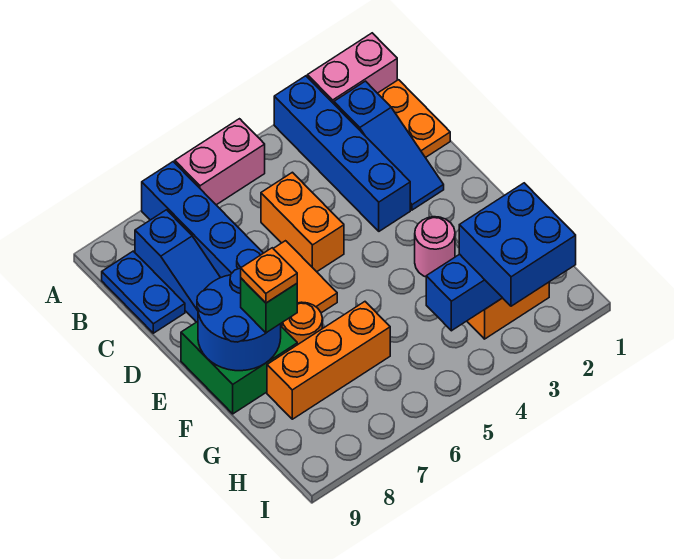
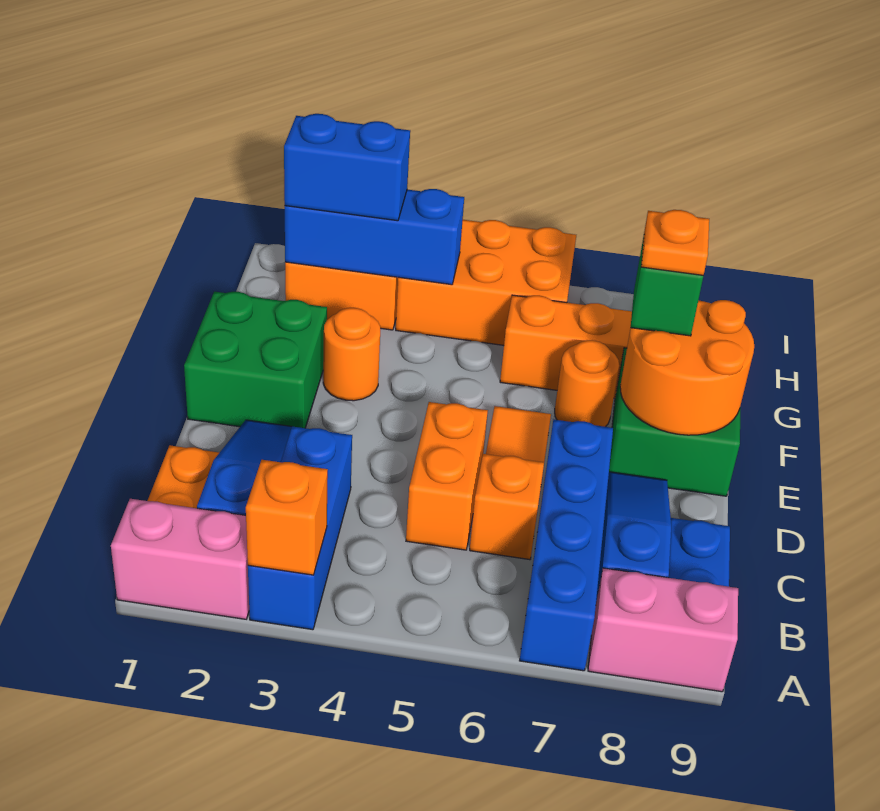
blue brick A3:D3 level 1 -> blue brick A3:C3 level 1
none -> orange brick A3 level 2
pink brick A5:A6 level 1 -> pink brick A8:A9 level 1
none -> orange brick C6 level 1
none -> green brick E1:F2 level 1
blue round brick E8:F9 level 2 -> orange round brick E8:F9 level 2
pink round brick F3 level 1 -> orange round brick F3 level 1
blue brick H2:I3 level 3 -> blue brick H2:H3 level 3
none -> orange brick H4:I6 level 1

